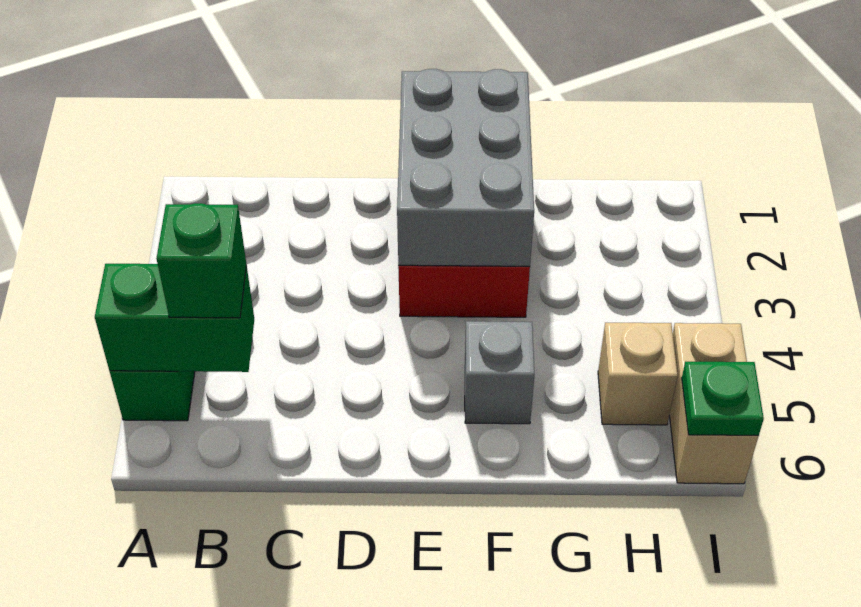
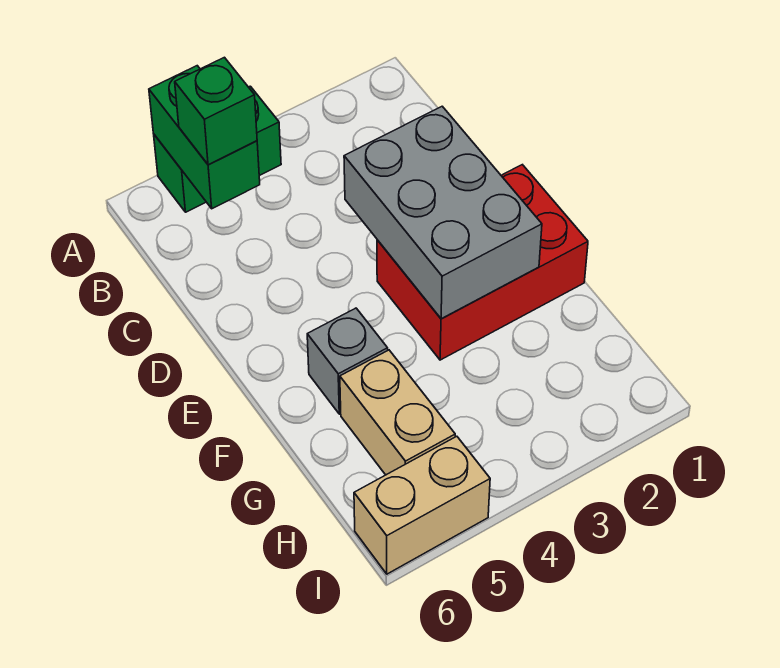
grey brick E1:F3 level 2 -> grey brick D2:F3 level 2
tan brick H5 level 1 -> tan brick G5:H5 level 1
green plate I6 level 2 -> none

